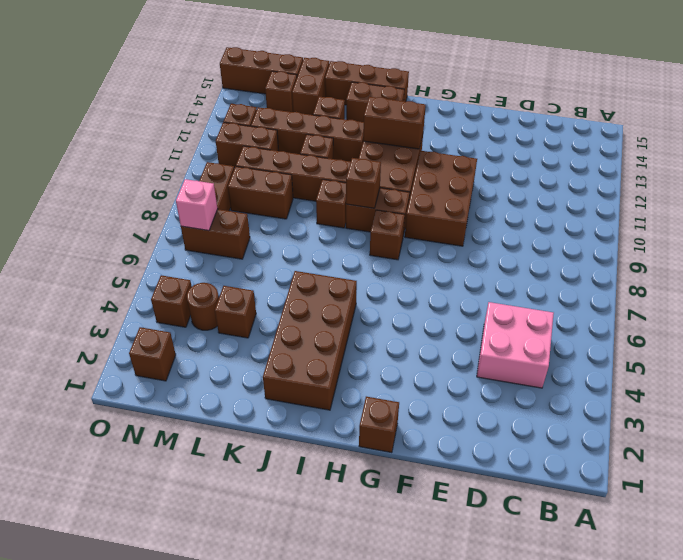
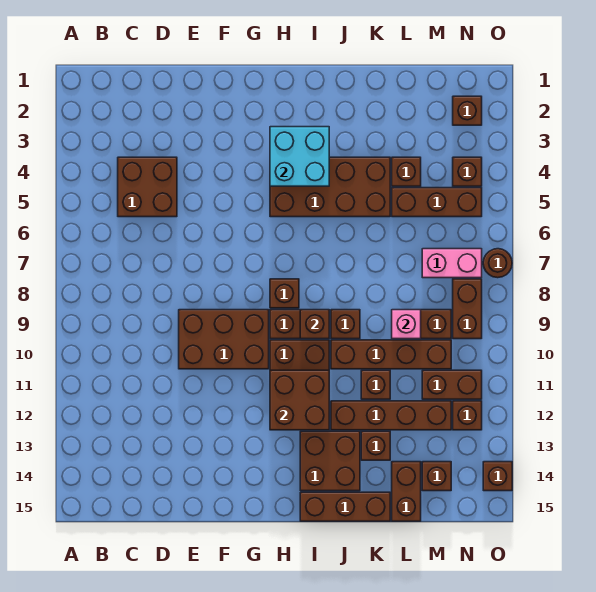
pink brick C4:D5 level 1 -> brown brick C4:D5 level 1
brown brick F9:G11 level 1 -> brown brick E9:G10 level 1
brown brick G1 level 1 -> brown brick O14 level 1
none -> cyan brick H3:I4 level 2
brown brick H12:I12 level 2 -> brown brick H11:I12 level 2
brown brick I2:J5 level 1 -> brown brick H4:K5 level 1
brown brick I14:J14 level 1 -> brown brick I13:J14 level 1
brown round brick M4 level 1 -> brown round brick O7 level 1
brown brick M7:N7 level 1 -> pink brick M7:N7 level 1
brown brick M15:O15 level 1 -> brown brick L5:N5 level 1
pink brick N7 level 2 -> pink brick L9 level 2

